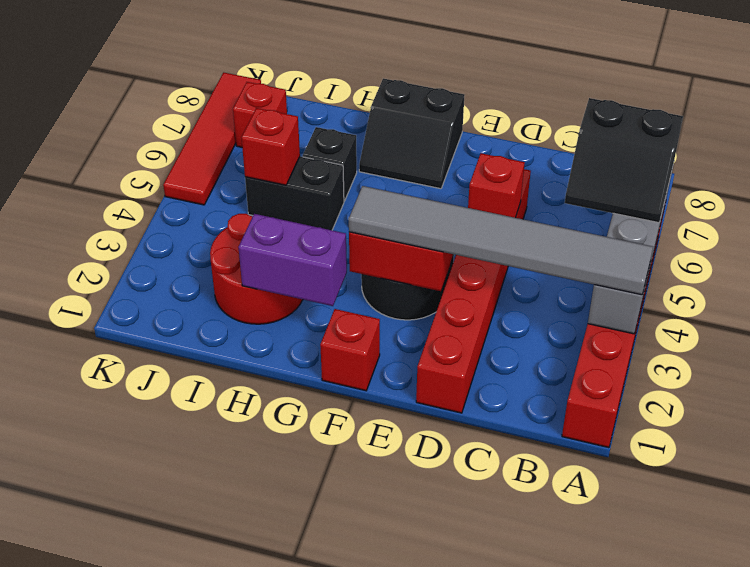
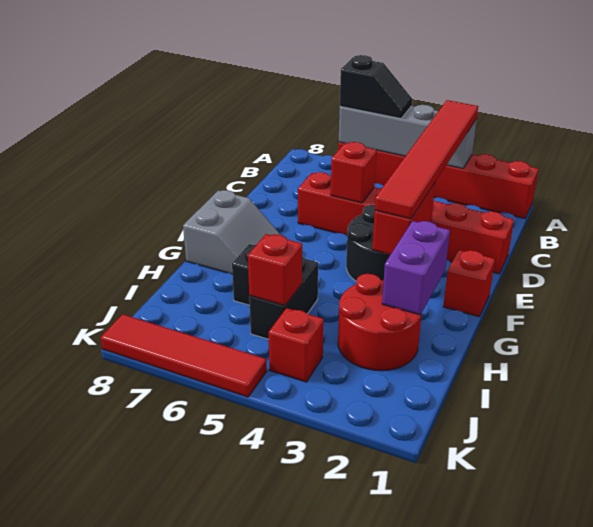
grey tile A3:F3 level 3 -> red tile A3:F3 level 3
black slope A5:B6 level 3 top 6 -> black slope A5:A6 level 3 top 6
black slope F7:G8 level 1 top 8 -> grey slope F7:G8 level 1 top 8
red brick J7 level 1 -> red brick J4 level 1

